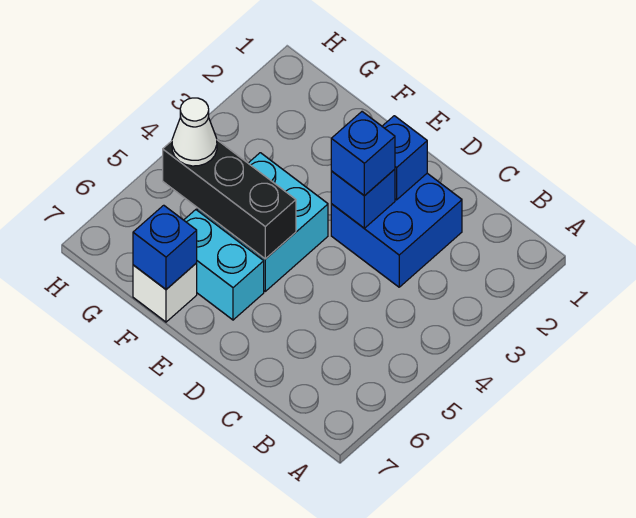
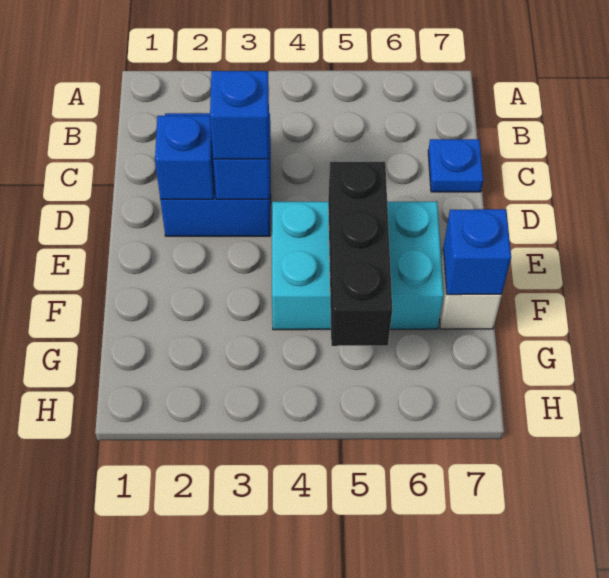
none -> blue plate C7 level 1
white cone G5 level 3 -> none

